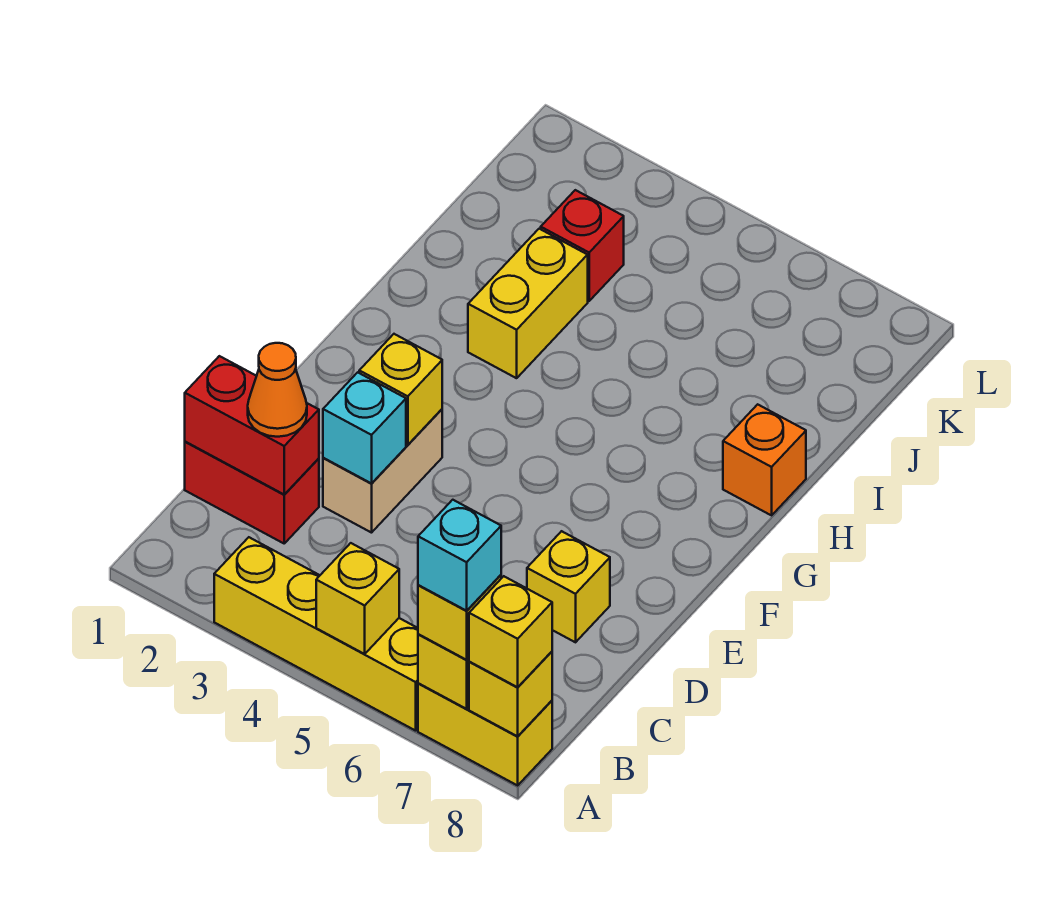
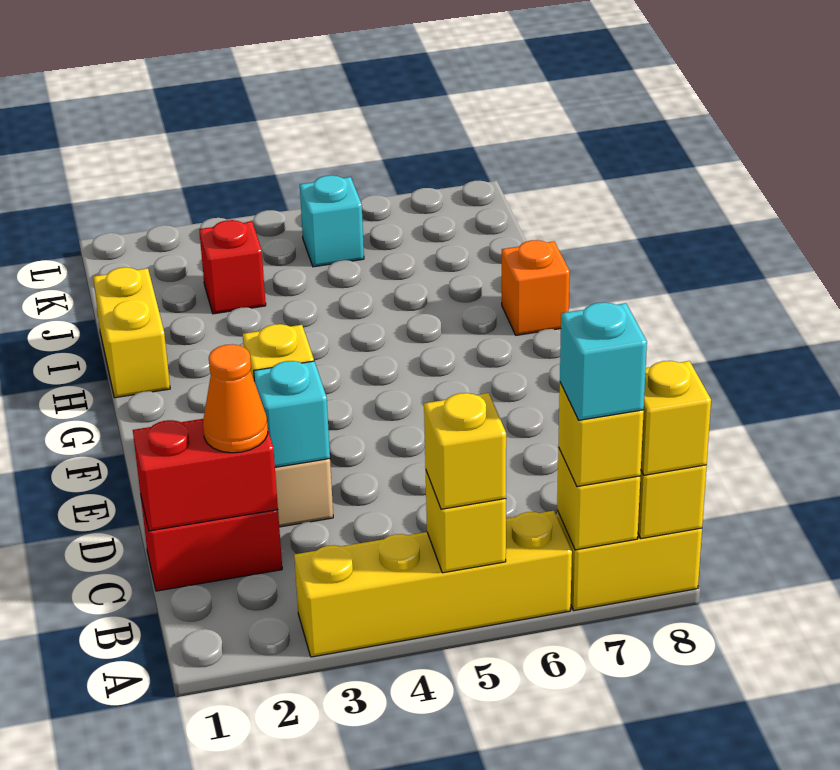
yellow brick D7 level 1 -> yellow brick A5 level 3
yellow brick H3:I3 level 1 -> yellow brick H1:I1 level 1
none -> cyan brick K5 level 1

